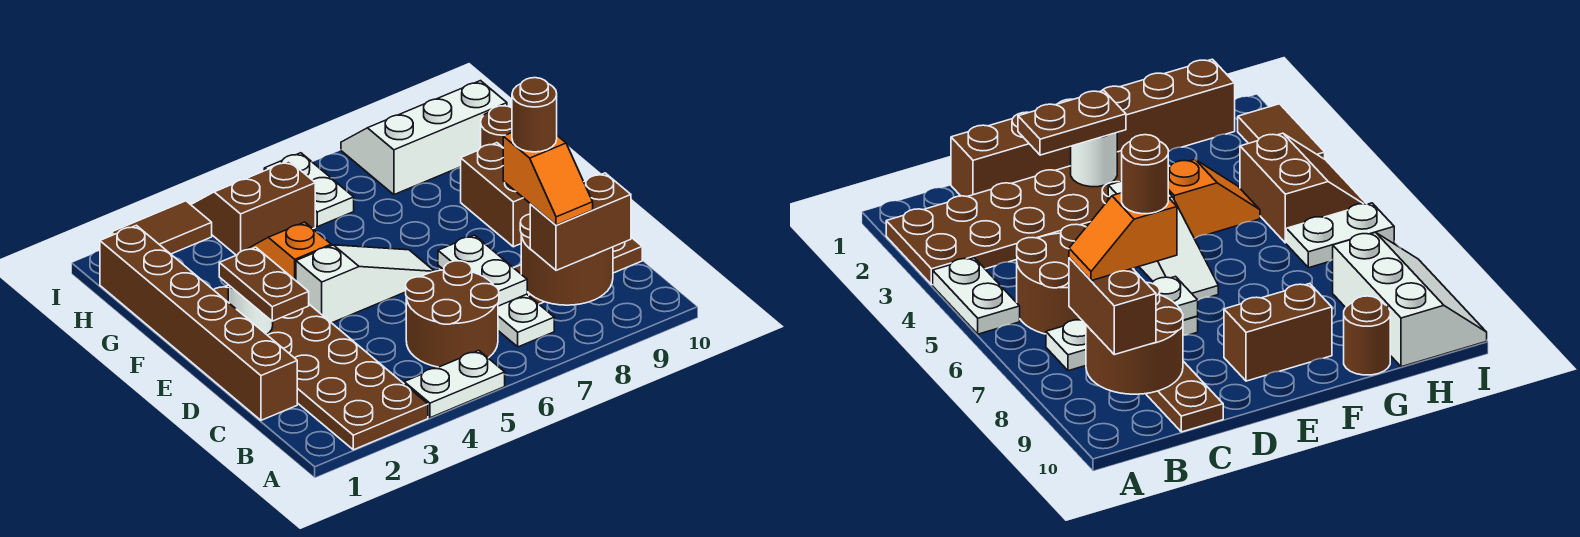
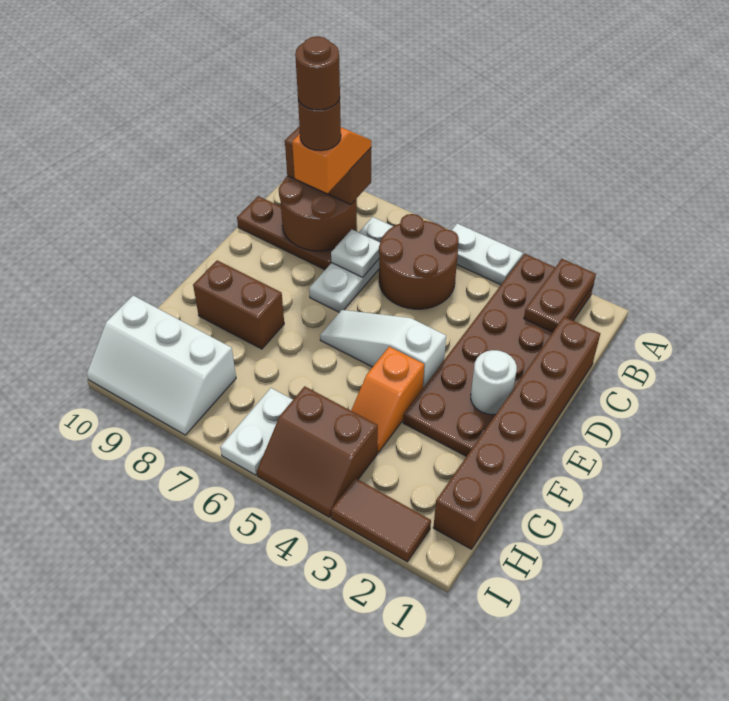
white plate C7:D7 level 2 -> white plate C7 level 2
brown plate D2:E2 level 3 -> brown plate A2:B2 level 2
brown brick E9:F9 level 1 -> brown brick F8:F9 level 1
brown round brick G10 level 1 -> brown round brick C8 level 6

